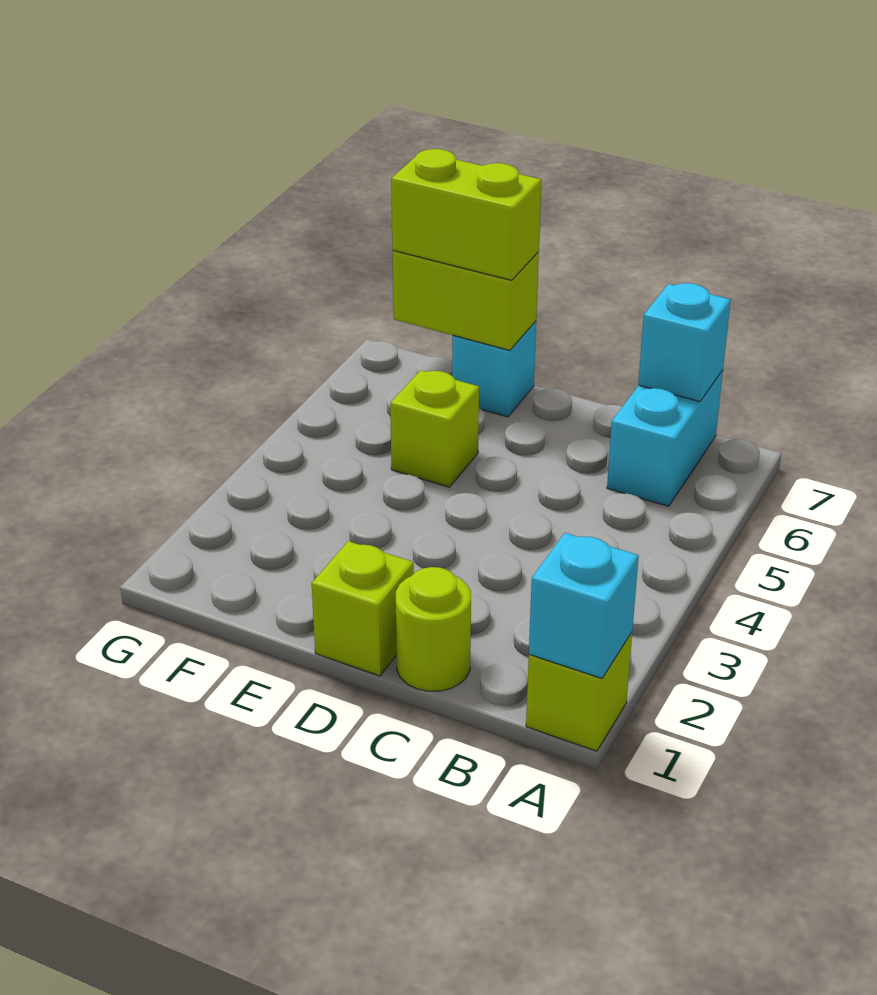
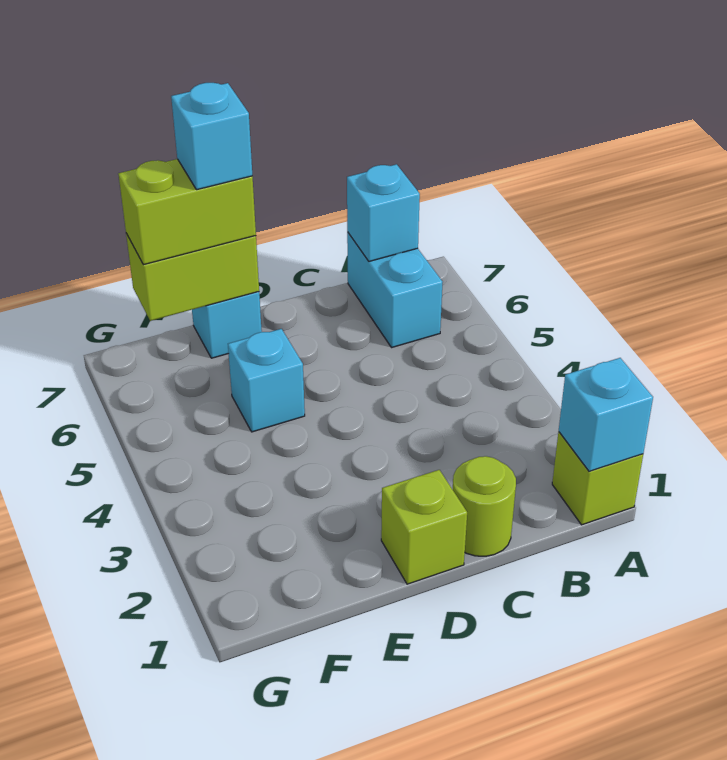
lime brick E5 level 1 -> cyan brick E5 level 1
none -> cyan brick E7 level 4

